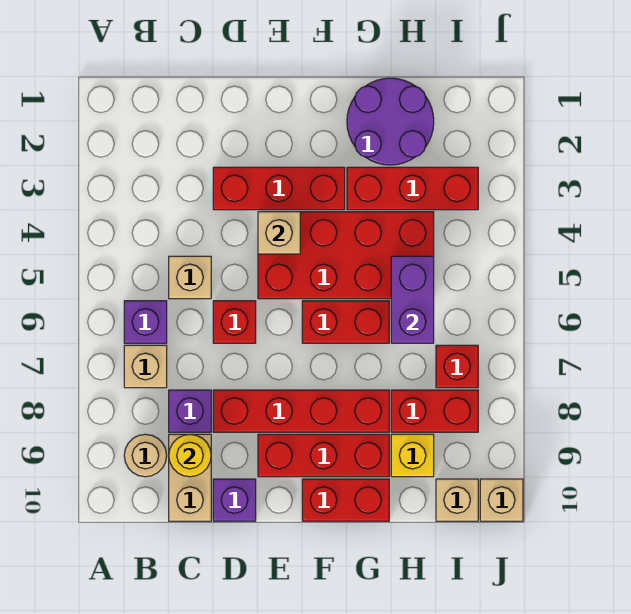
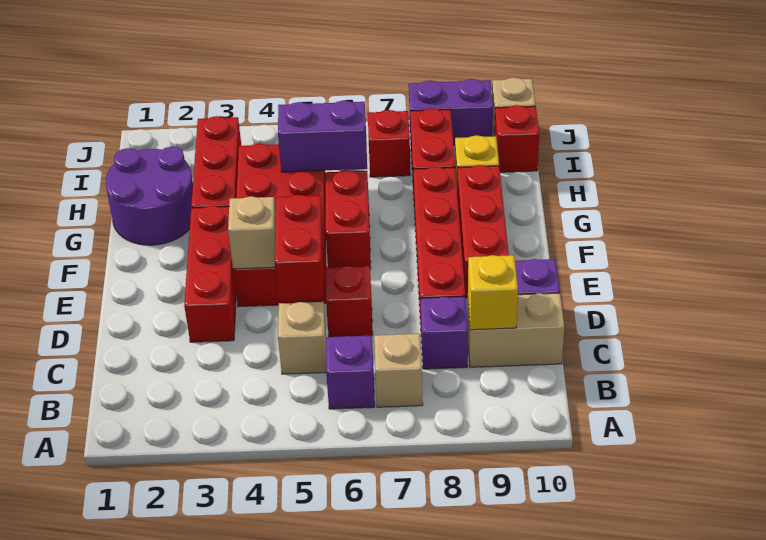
tan round brick B9 level 1 -> none
yellow round brick C9 level 2 -> yellow brick C9 level 2
red brick F10:G10 level 1 -> red brick D5:E5 level 2
tan brick I10 level 1 -> red brick I10 level 1
none -> purple brick J8:J9 level 1

